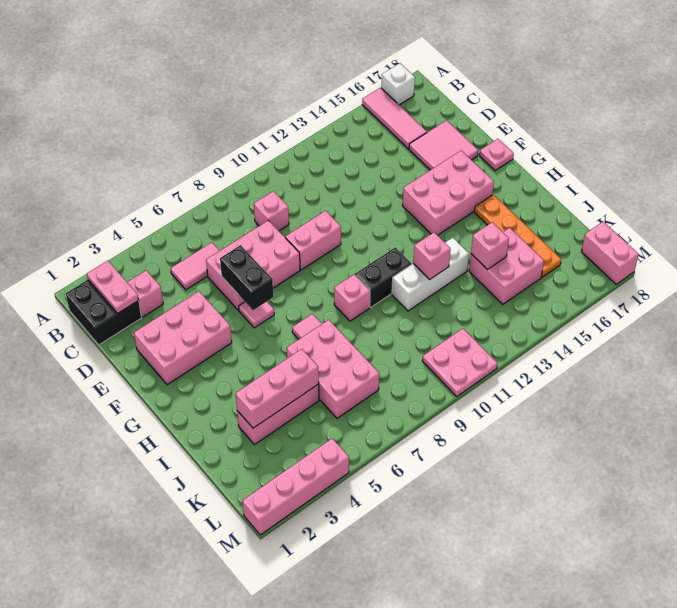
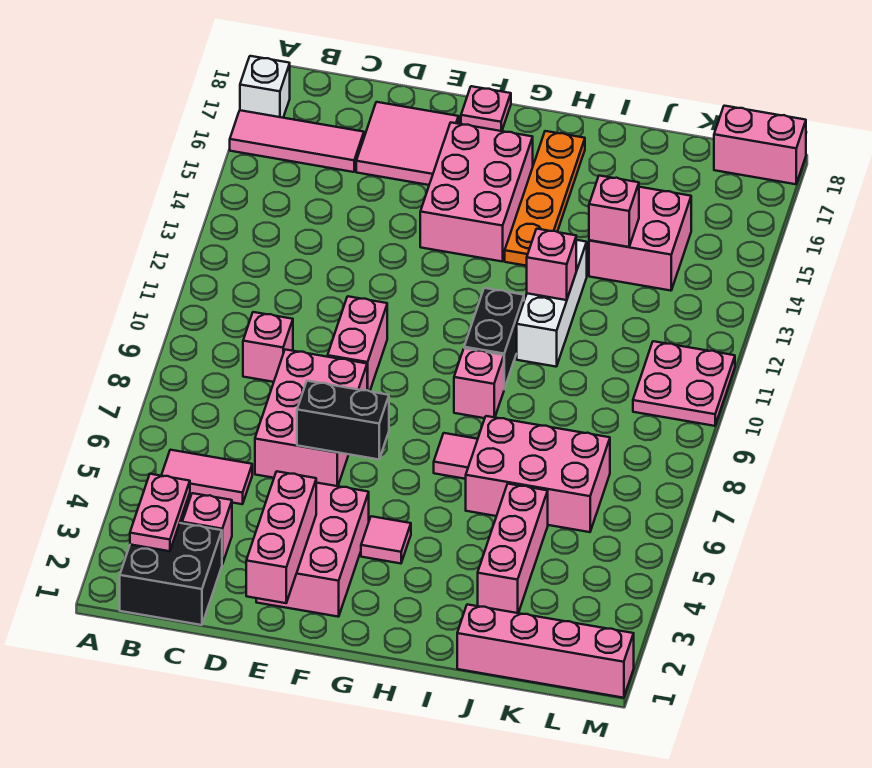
pink plate B2:C2 level 2 -> pink plate B2:B3 level 2
pink tile C5:C6 level 1 -> pink tile B5:C5 level 1
pink tile F6 level 1 -> pink tile G4 level 1
orange plate H16:K16 level 1 -> orange plate H14:H17 level 1
pink brick J3:J5 level 2 -> pink brick E1:E3 level 2
pink brick M1:M4 level 1 -> pink brick J1:M1 level 1

